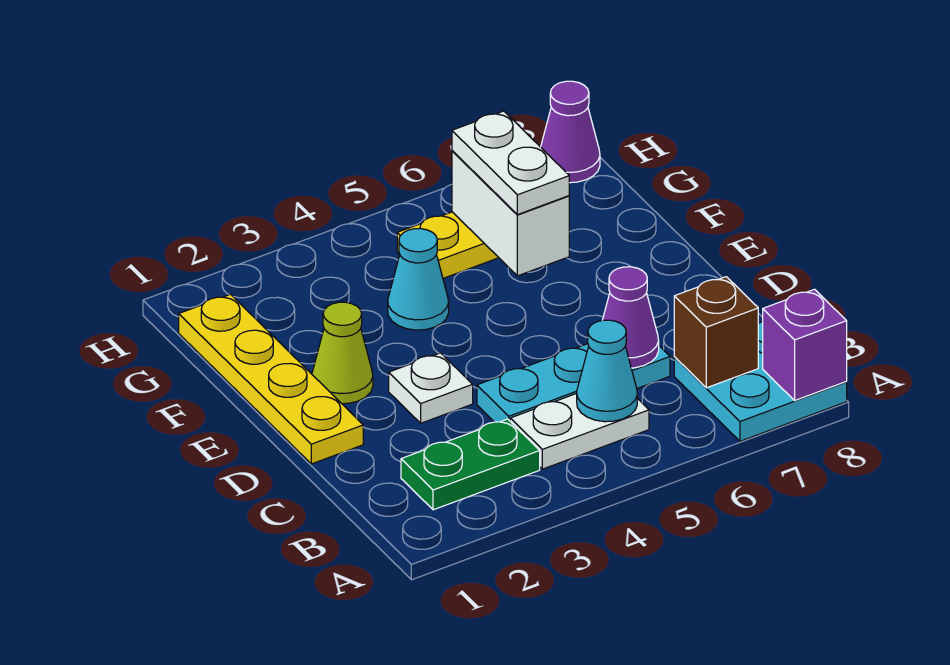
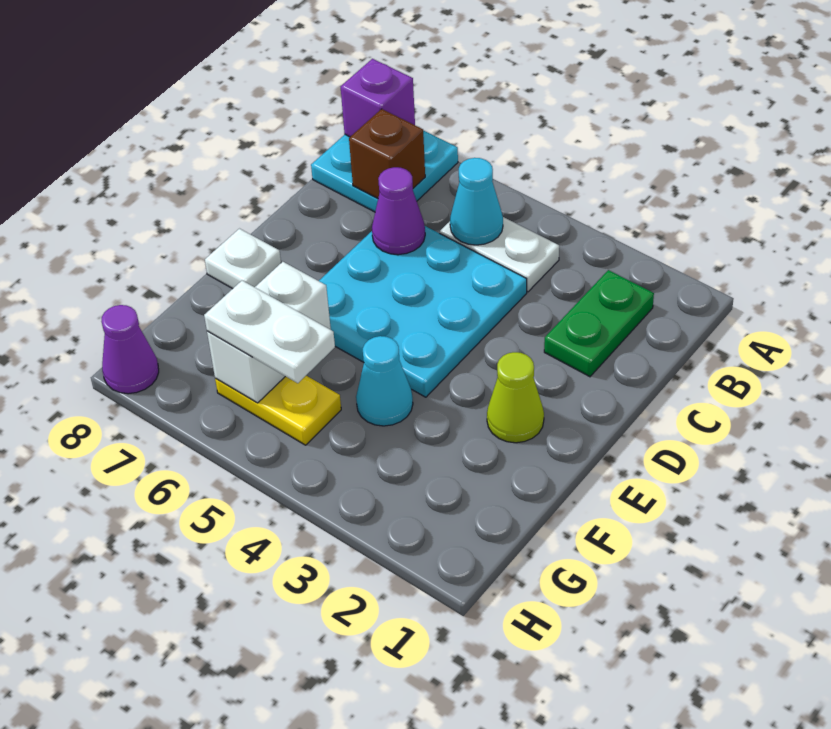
green plate B2:B3 level 1 -> green plate B2:C2 level 1
cyan plate C4:C6 level 1 -> cyan plate C4:E6 level 1
yellow plate D1:G1 level 1 -> none
white plate D3 level 1 -> white plate E8 level 1
white plate F6:G6 level 3 -> white plate G5:G6 level 3

